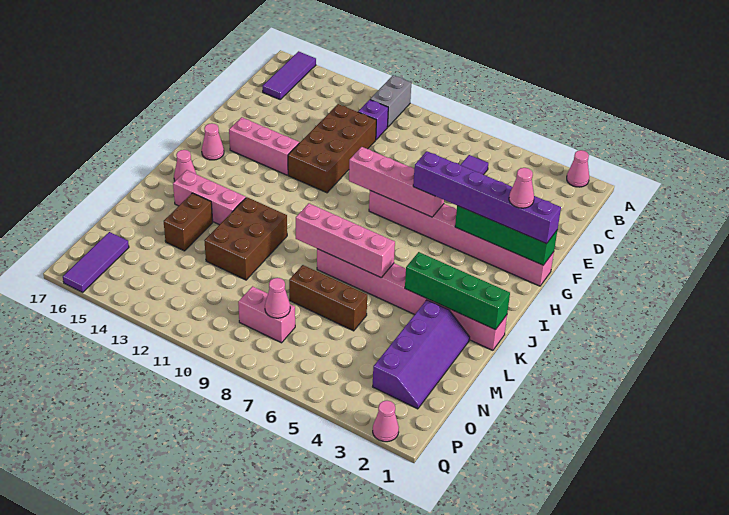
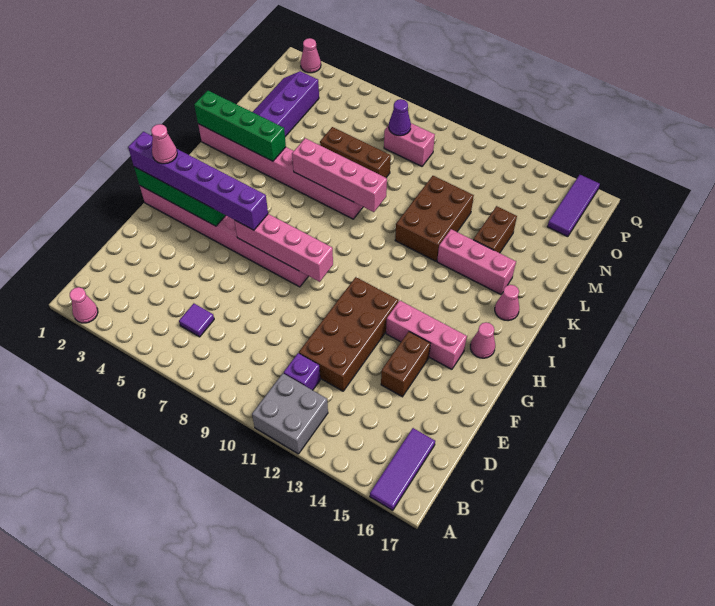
grey brick A11:B11 level 1 -> grey brick A11:B12 level 1
none -> brown brick E14:F14 level 1
pink cone O8 level 2 -> purple cone O8 level 2

